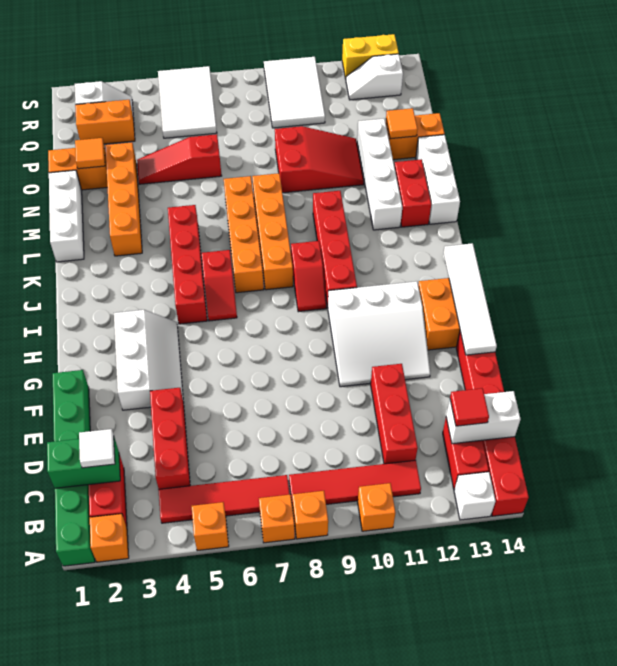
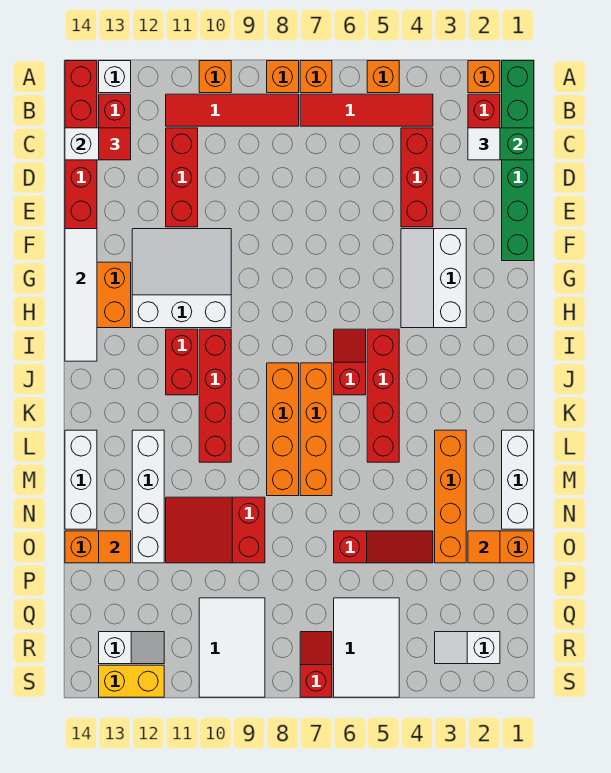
red slope I9:J9 level 1 top J -> red slope R7:S7 level 1 top S
red brick L13:M13 level 1 -> red brick I11:J11 level 1
orange brick Q2:Q3 level 1 -> none

